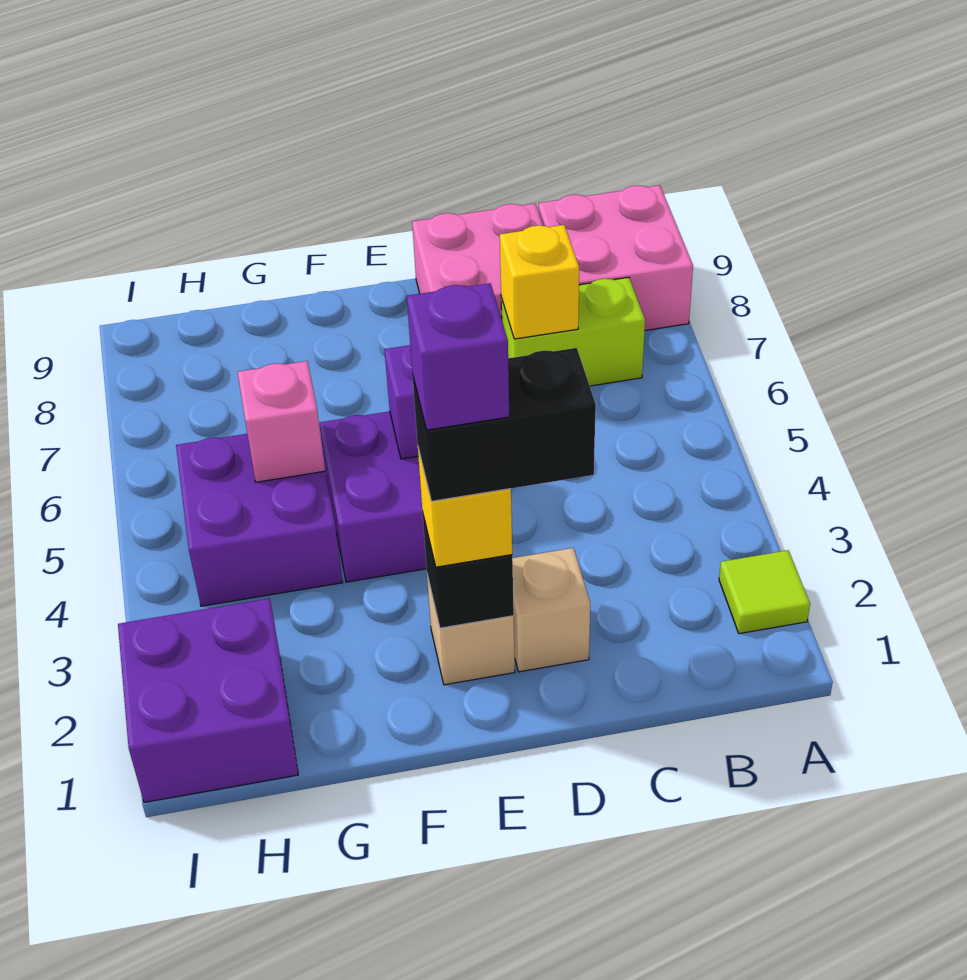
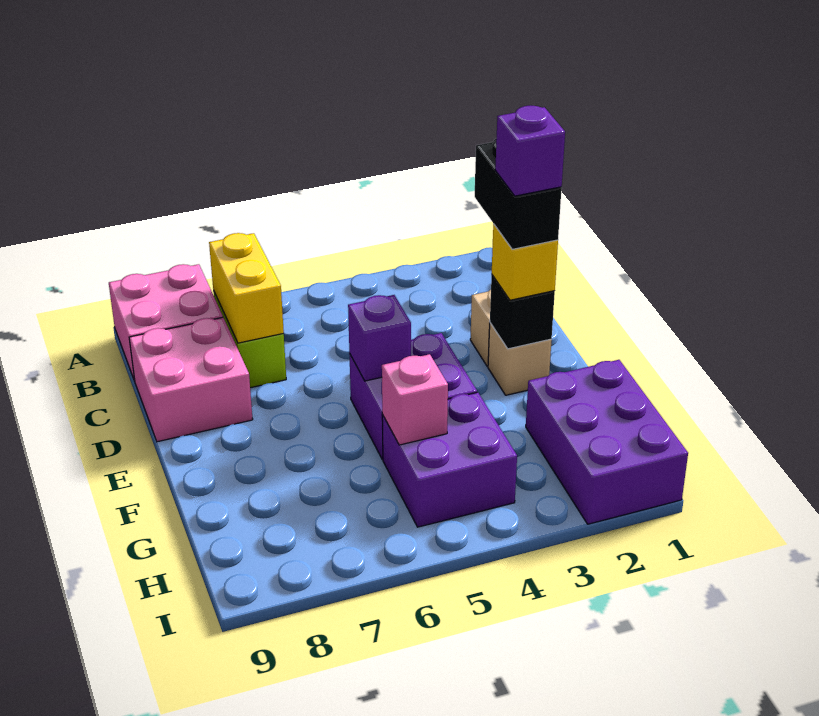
lime tile A2 level 1 -> none
yellow brick C7 level 2 -> yellow brick B7:C7 level 2
purple brick H1:I2 level 1 -> purple brick G1:I2 level 1

